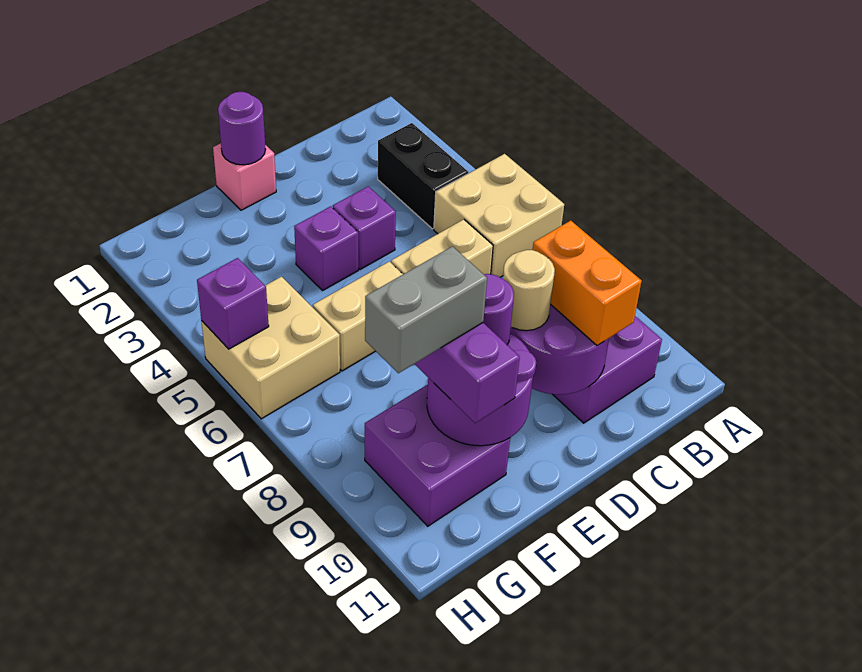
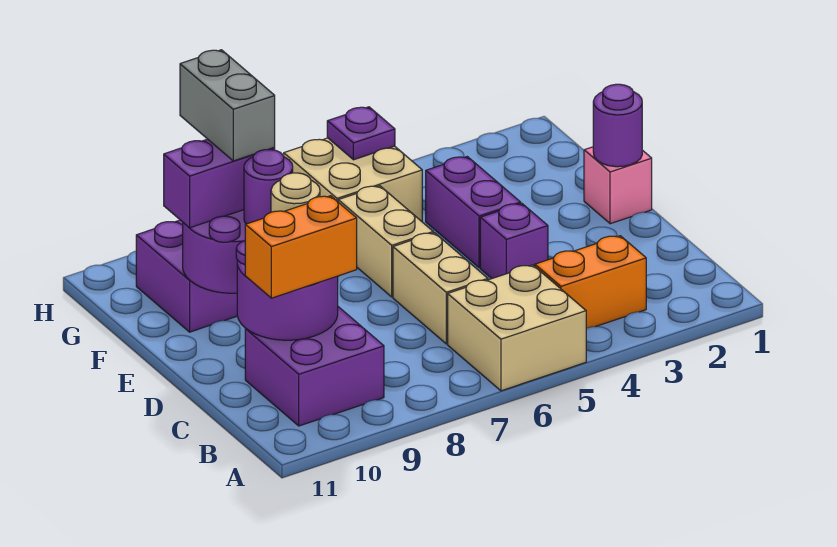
black brick B3:B4 level 1 -> orange brick B3:B4 level 1
purple brick E4 level 1 -> purple brick E4:F4 level 1
purple brick H5 level 2 -> purple plate H5 level 2

